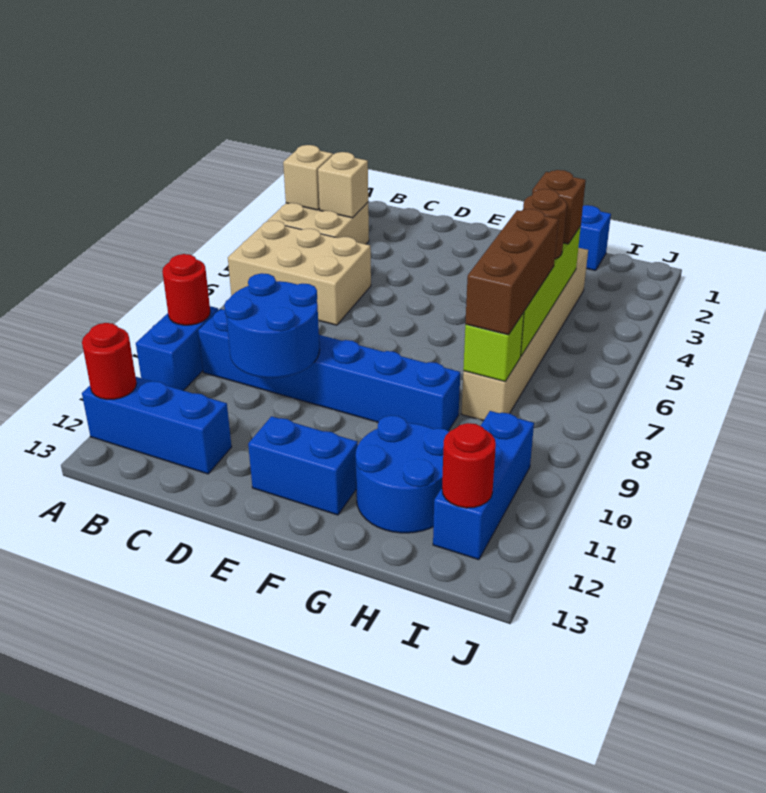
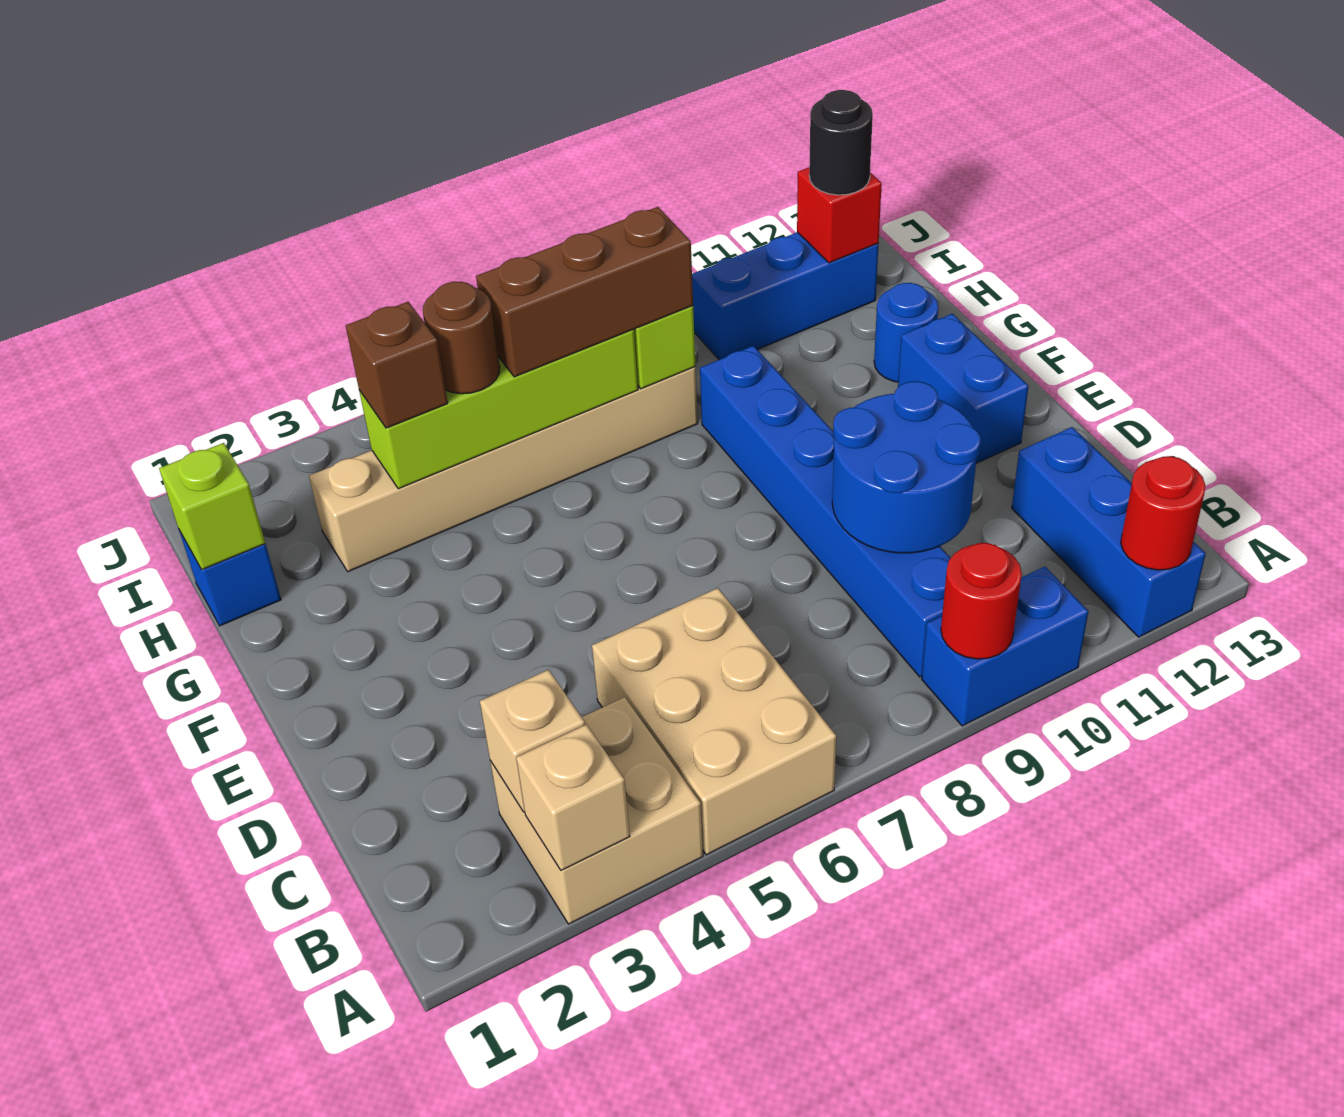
blue round brick G11:H12 level 1 -> blue round brick G12 level 1
none -> lime brick H1 level 2
red round brick I12 level 2 -> red brick I12 level 2
none -> black round brick I12 level 3

